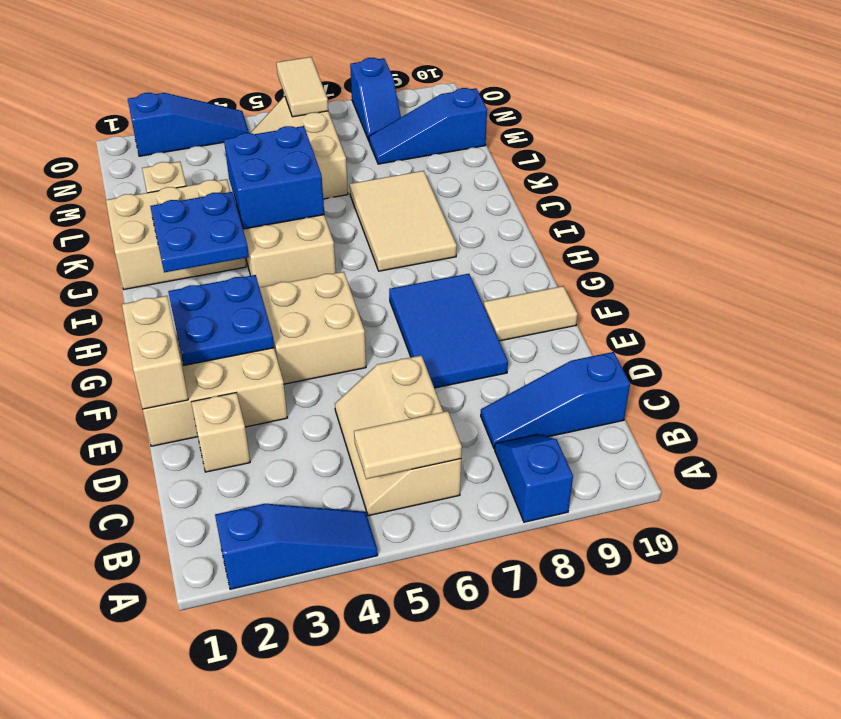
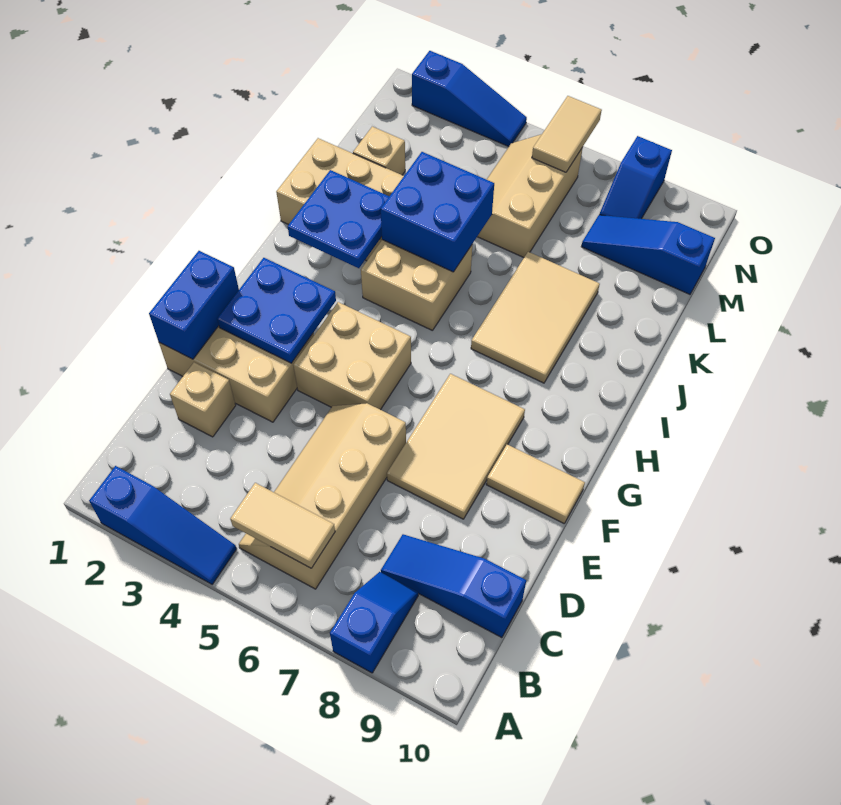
tan slope B5:D6 level 1 top 6 -> tan slope B5:E6 level 1 top 6
tan brick E1:F1 level 2 -> blue brick E1:F1 level 2
blue tile E7:G8 level 1 -> tan tile E7:G8 level 1

